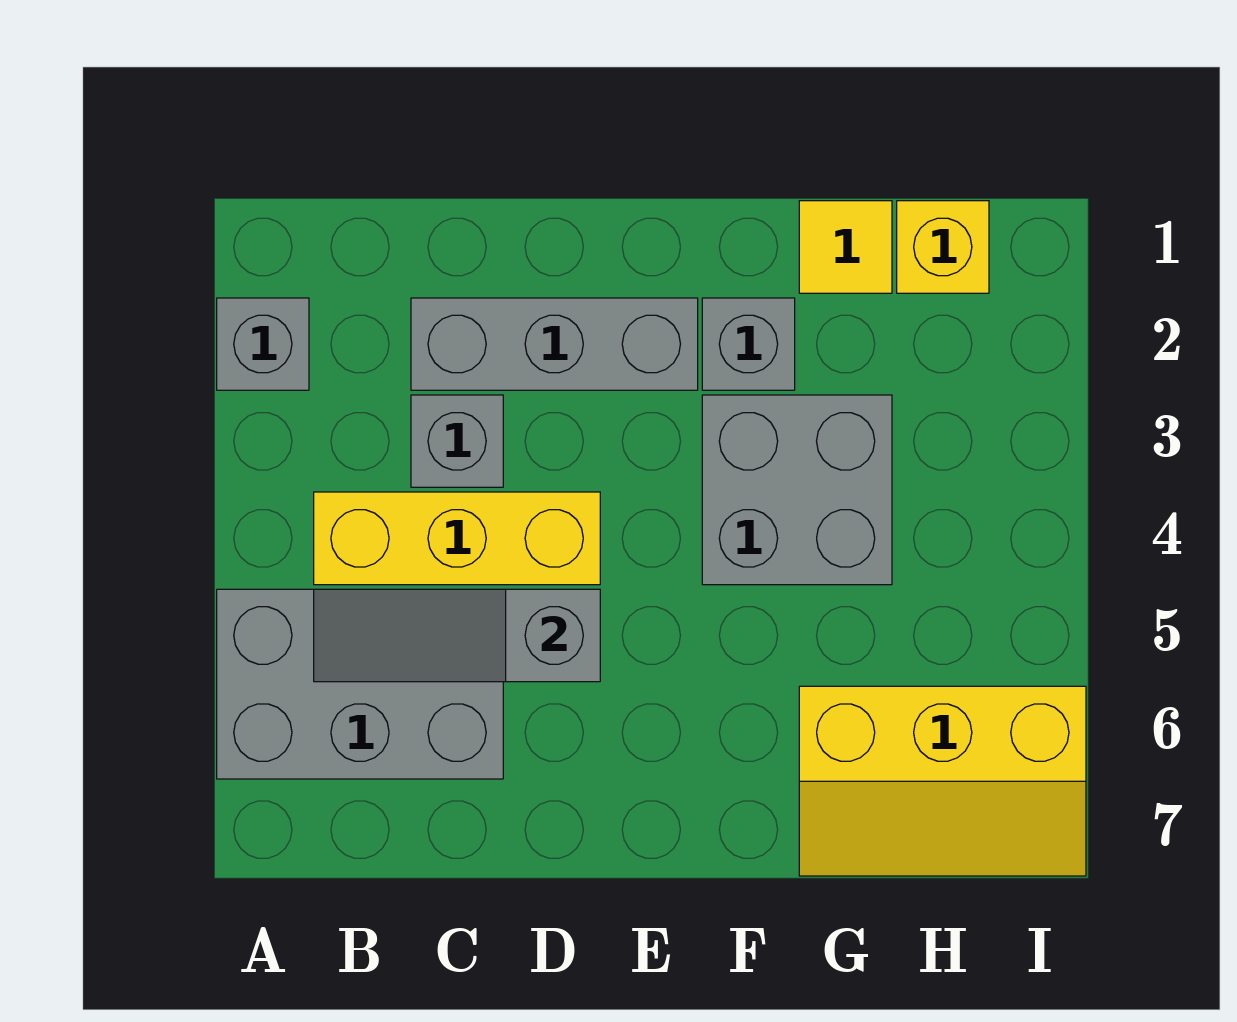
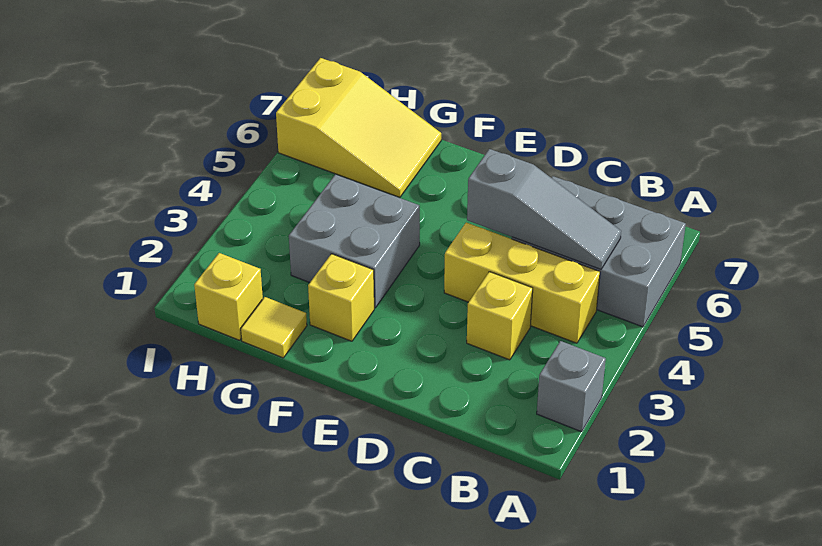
grey brick C2:E2 level 1 -> none
grey brick C3 level 1 -> yellow brick C3 level 1
grey brick F2 level 1 -> yellow brick F2 level 1
yellow slope G6:I7 level 1 top 6 -> yellow slope G6:I7 level 1 top I

